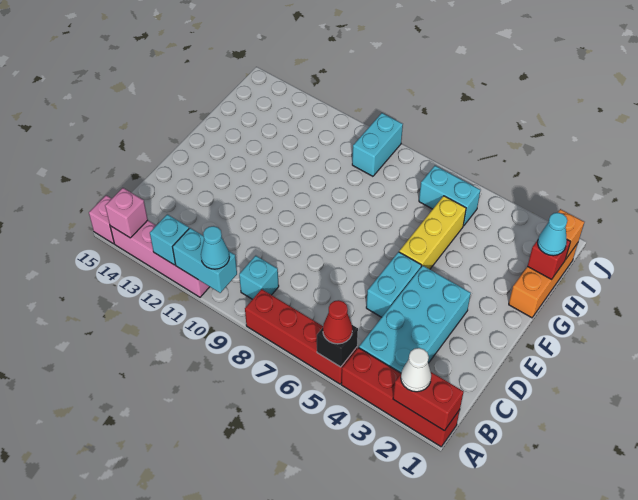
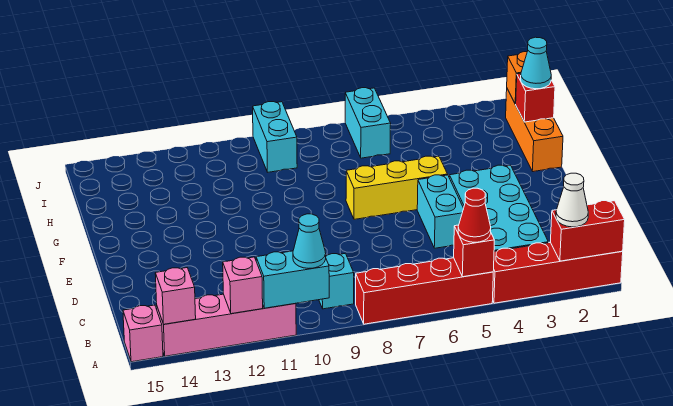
black brick A5 level 2 -> red brick A5 level 2
cyan brick A12 level 2 -> pink brick A12 level 2
yellow brick F5:H5 level 1 -> yellow brick F5:F7 level 1
cyan brick I5:I6 level 1 -> cyan brick I6:J6 level 1

